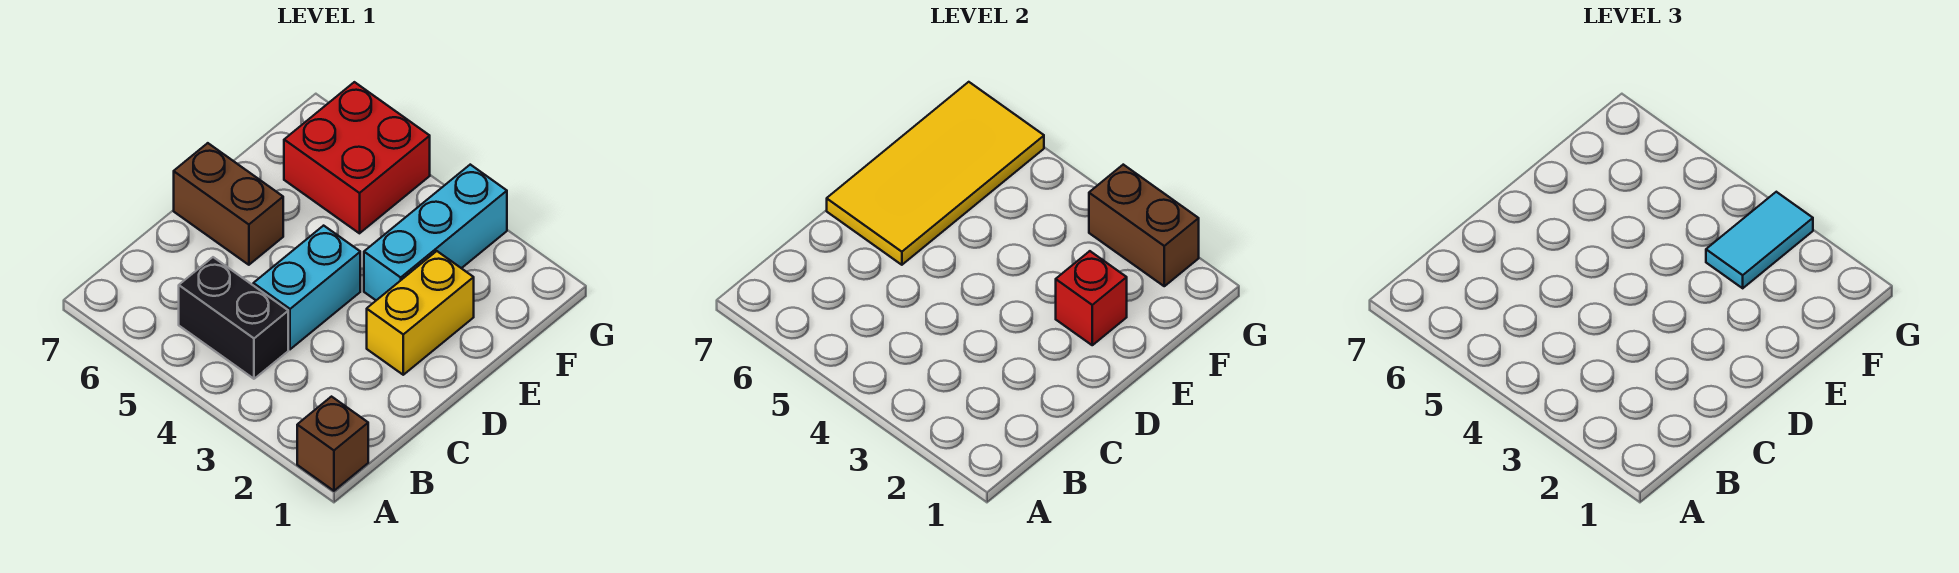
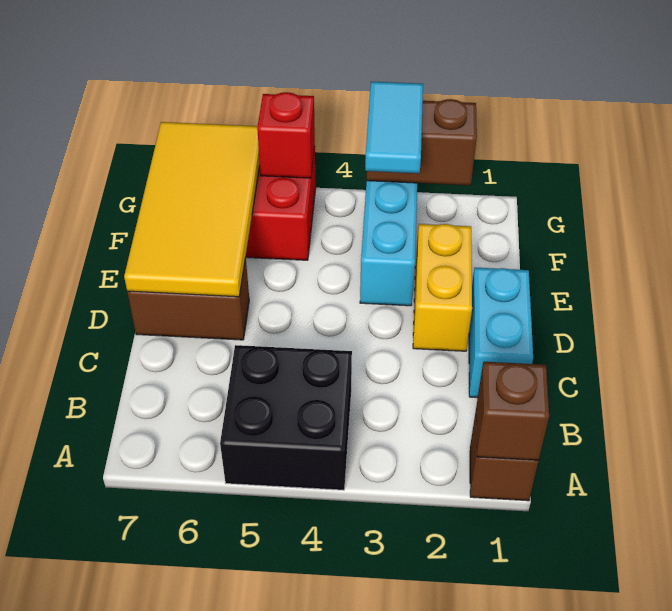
none -> brown brick A1 level 2
black brick B4:B5 level 1 -> black brick A4:B5 level 1
cyan brick C4:D4 level 1 -> cyan brick C1:D1 level 1
red brick E2 level 2 -> red brick G5 level 2

